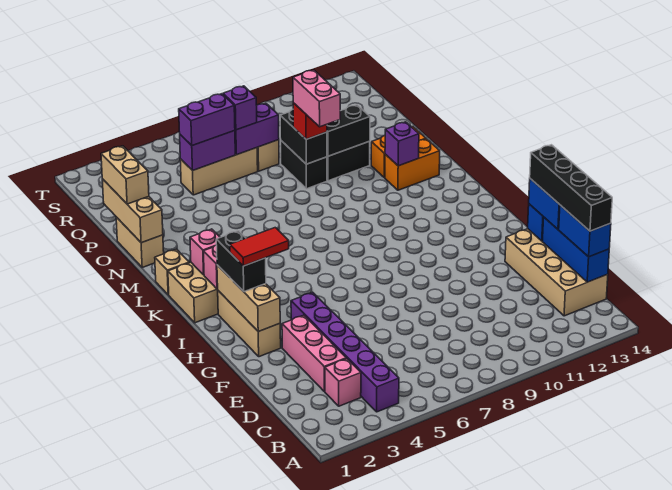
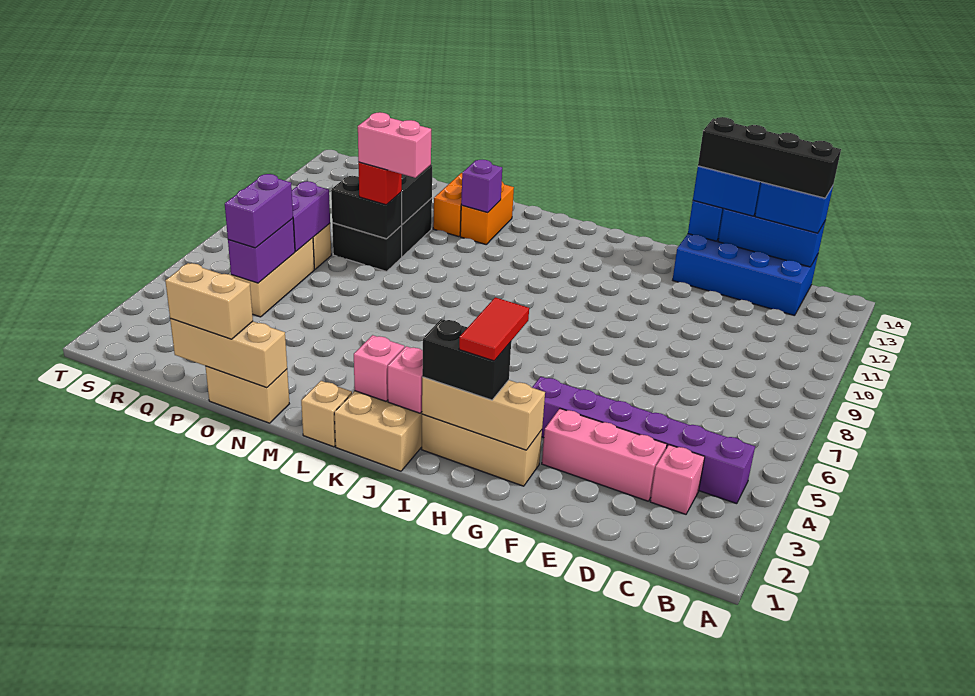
tan brick C13:F14 level 1 -> blue brick C13:F14 level 1
purple brick Q7 level 3 -> none

